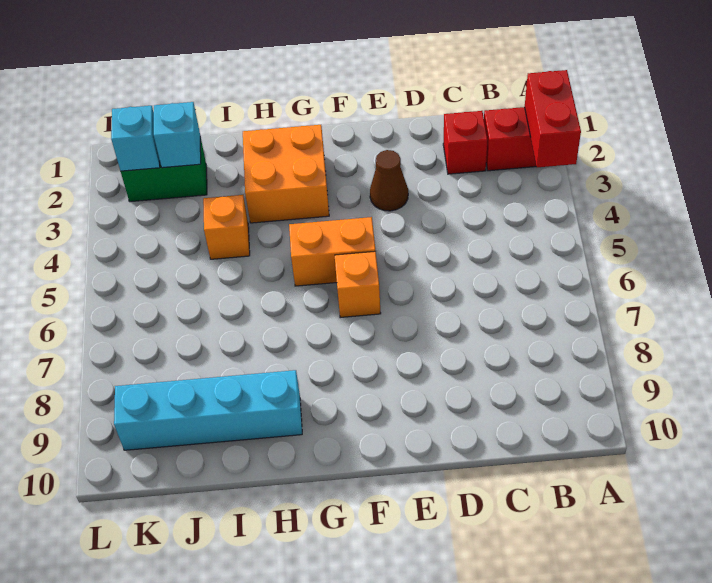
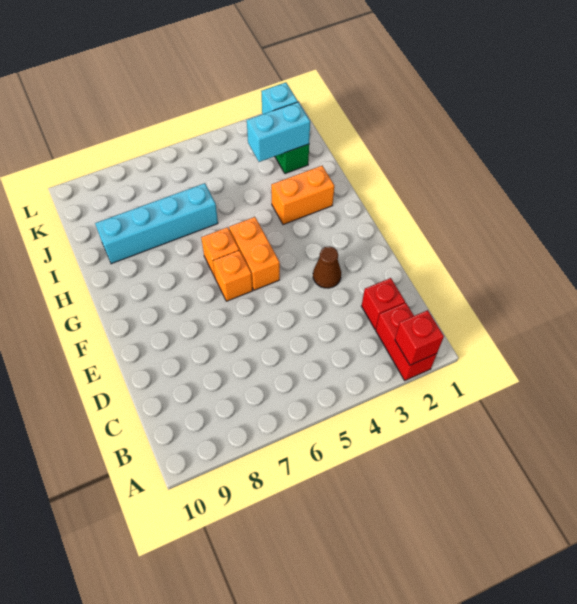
red brick A2:A3 level 2 -> red brick A2 level 2
orange brick G2:H3 level 1 -> orange brick H2:H3 level 1
cyan brick H9:K9 level 1 -> cyan brick I6:I9 level 1
orange brick I4 level 1 -> orange brick G6 level 1
cyan brick J2 level 2 -> cyan brick J2:J3 level 2

